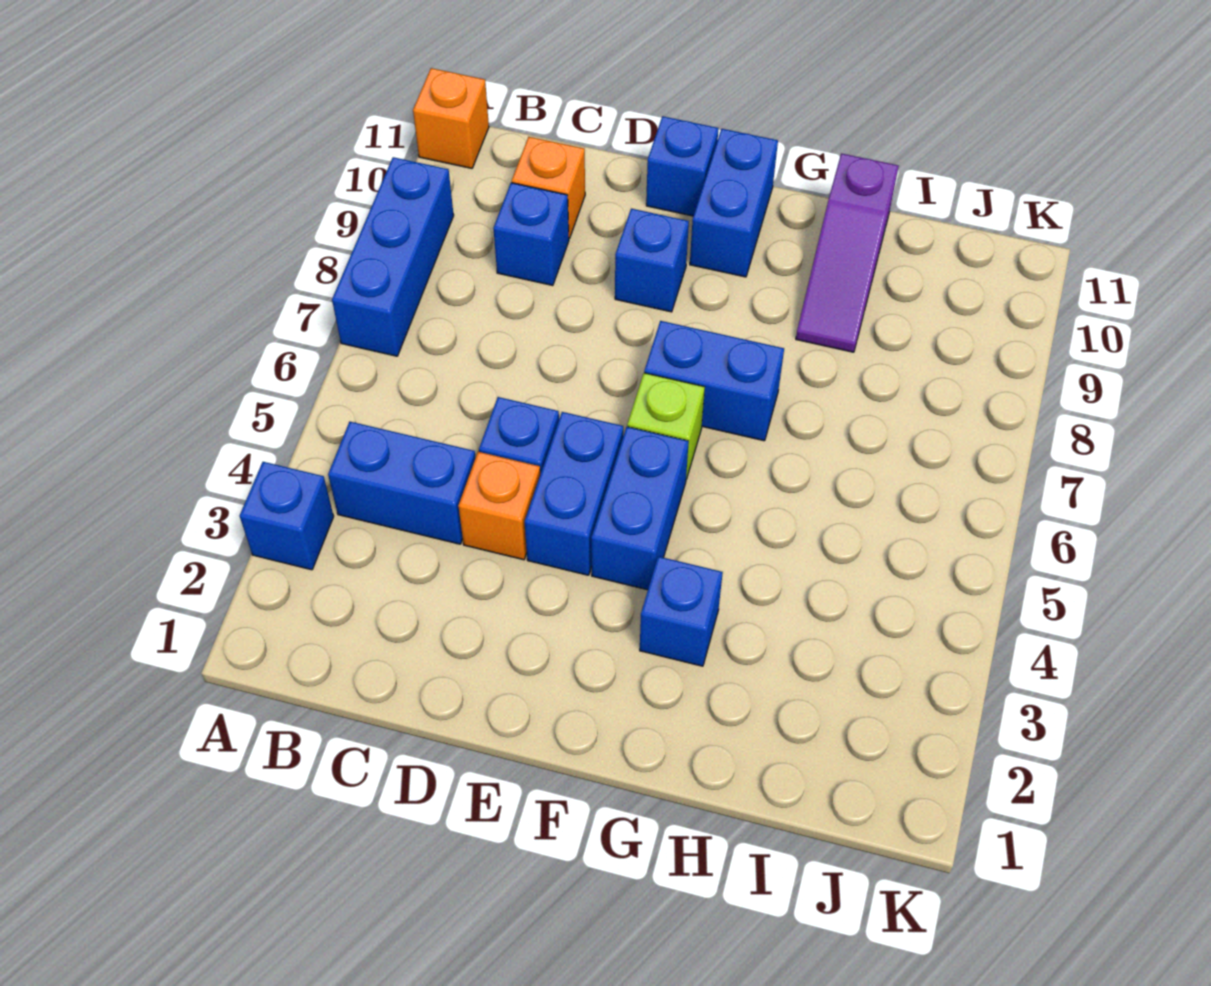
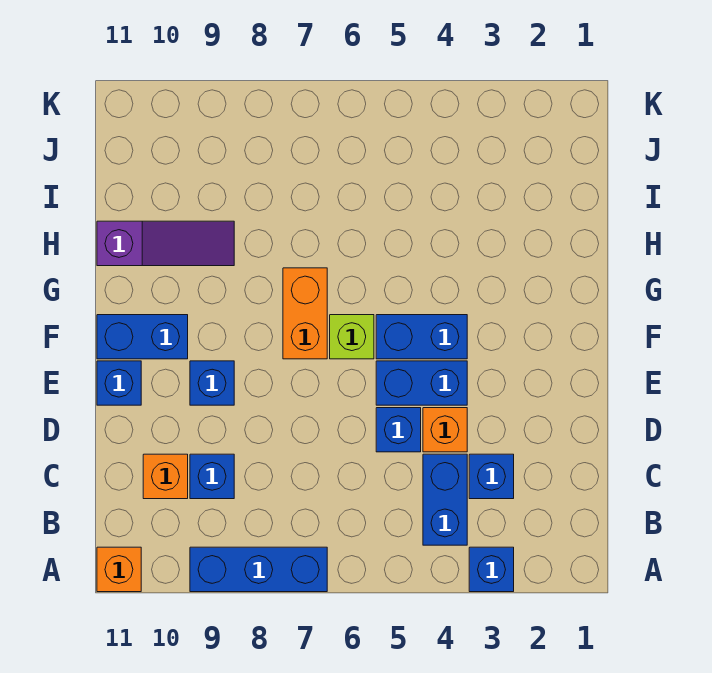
blue brick F7:G7 level 1 -> orange brick F7:G7 level 1
blue brick G3 level 1 -> blue brick C3 level 1

